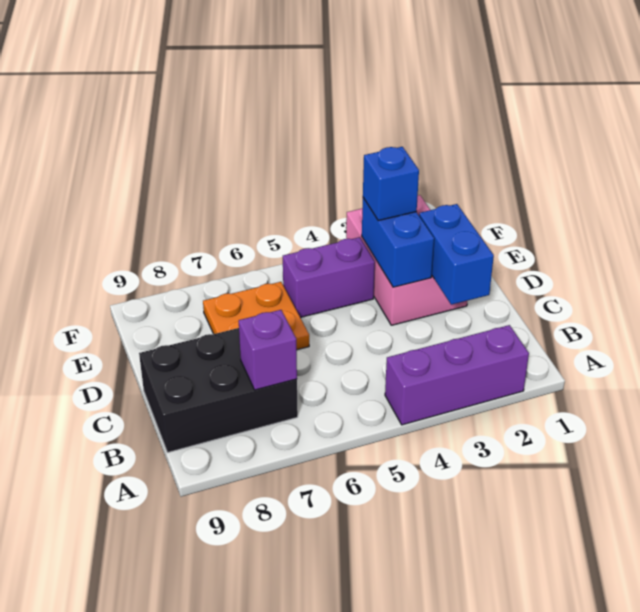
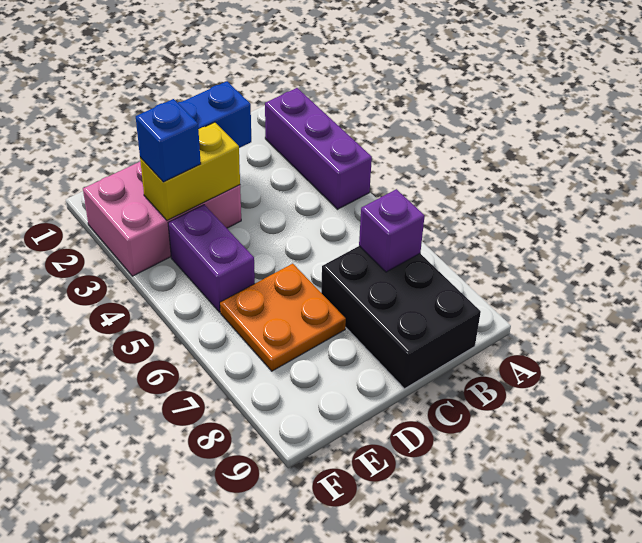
blue brick D3:E3 level 2 -> yellow brick D3:E3 level 2

